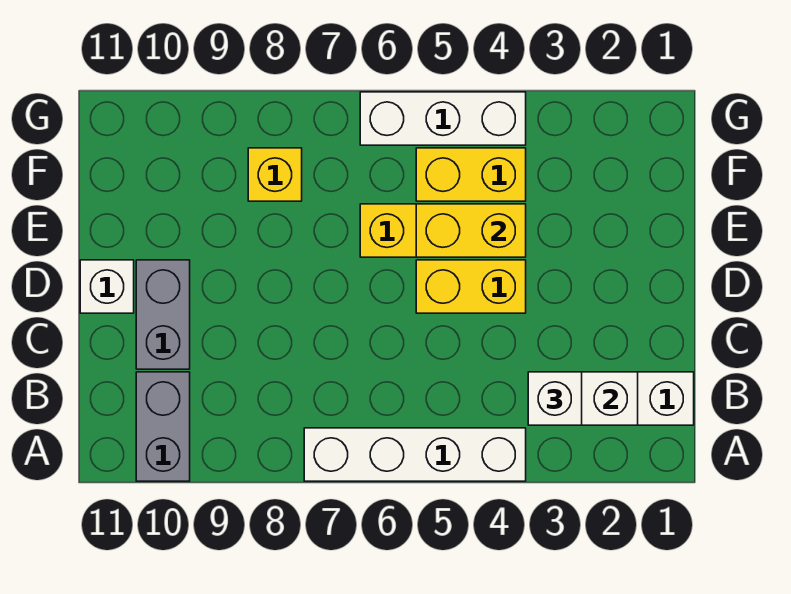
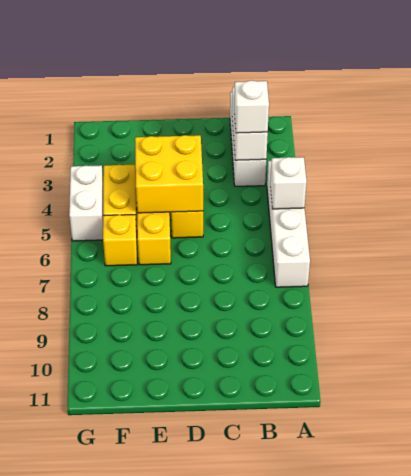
grey brick A10:B10 level 1 -> none
grey brick C10:D10 level 1 -> none
white brick D11 level 1 -> white brick A5 level 2
yellow brick E4:E5 level 2 -> yellow brick D4:E5 level 2
yellow brick F8 level 1 -> yellow brick F6 level 1
white brick G4:G6 level 1 -> white brick G4:G5 level 1

